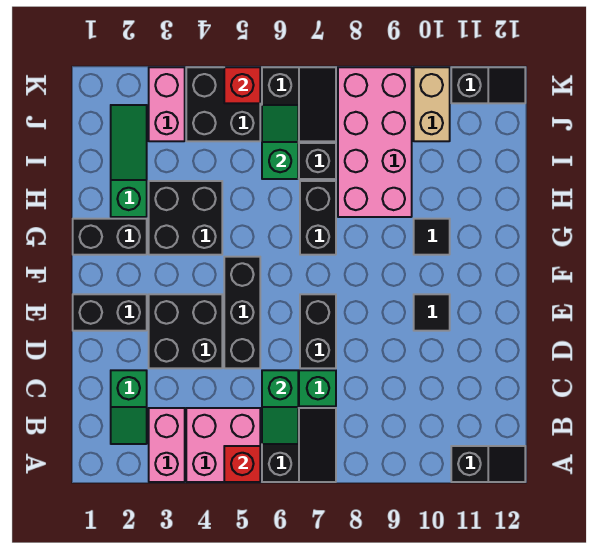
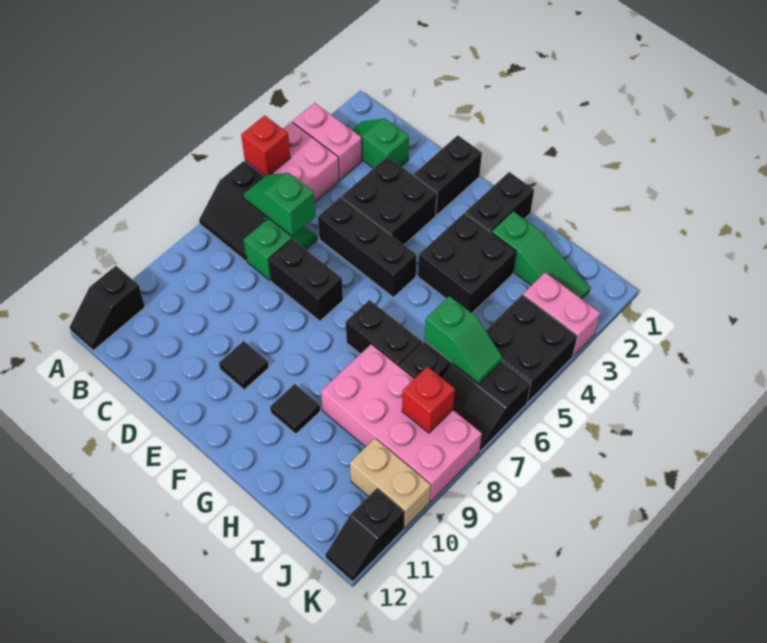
red brick K5 level 2 -> red brick J8 level 2

